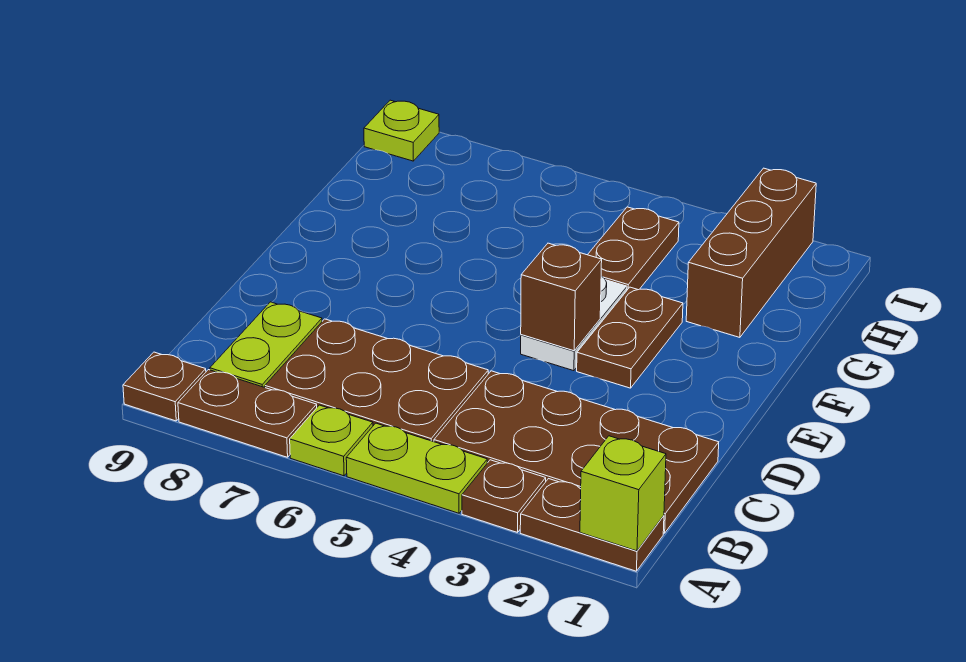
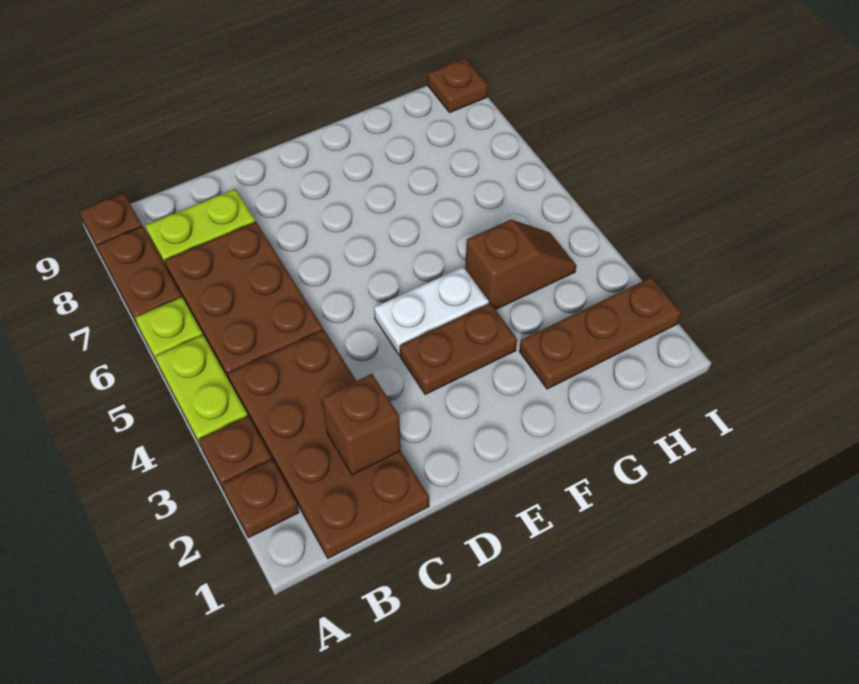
brown plate A1:A2 level 1 -> brown plate A2 level 1
lime brick A1 level 2 -> none
brown brick E4 level 2 -> brown brick C2 level 2
brown brick G2:I2 level 1 -> brown plate G2:I2 level 1
brown plate G4:H4 level 1 -> brown slope G4:H4 level 1 top G
lime plate I9 level 1 -> brown plate I9 level 1

